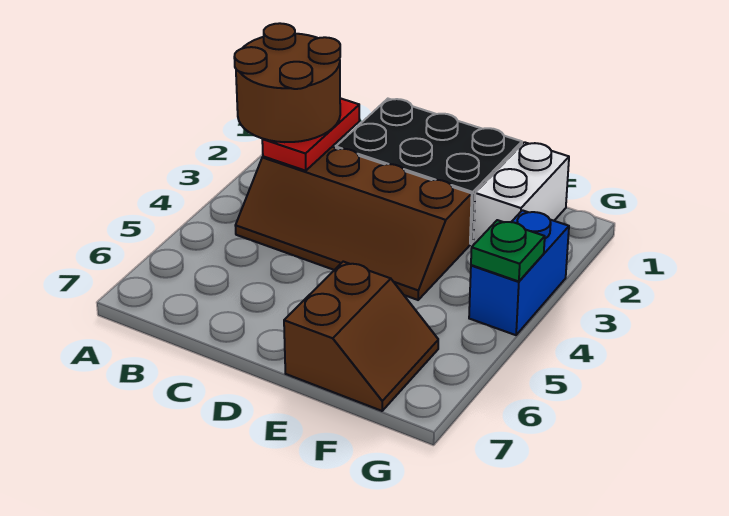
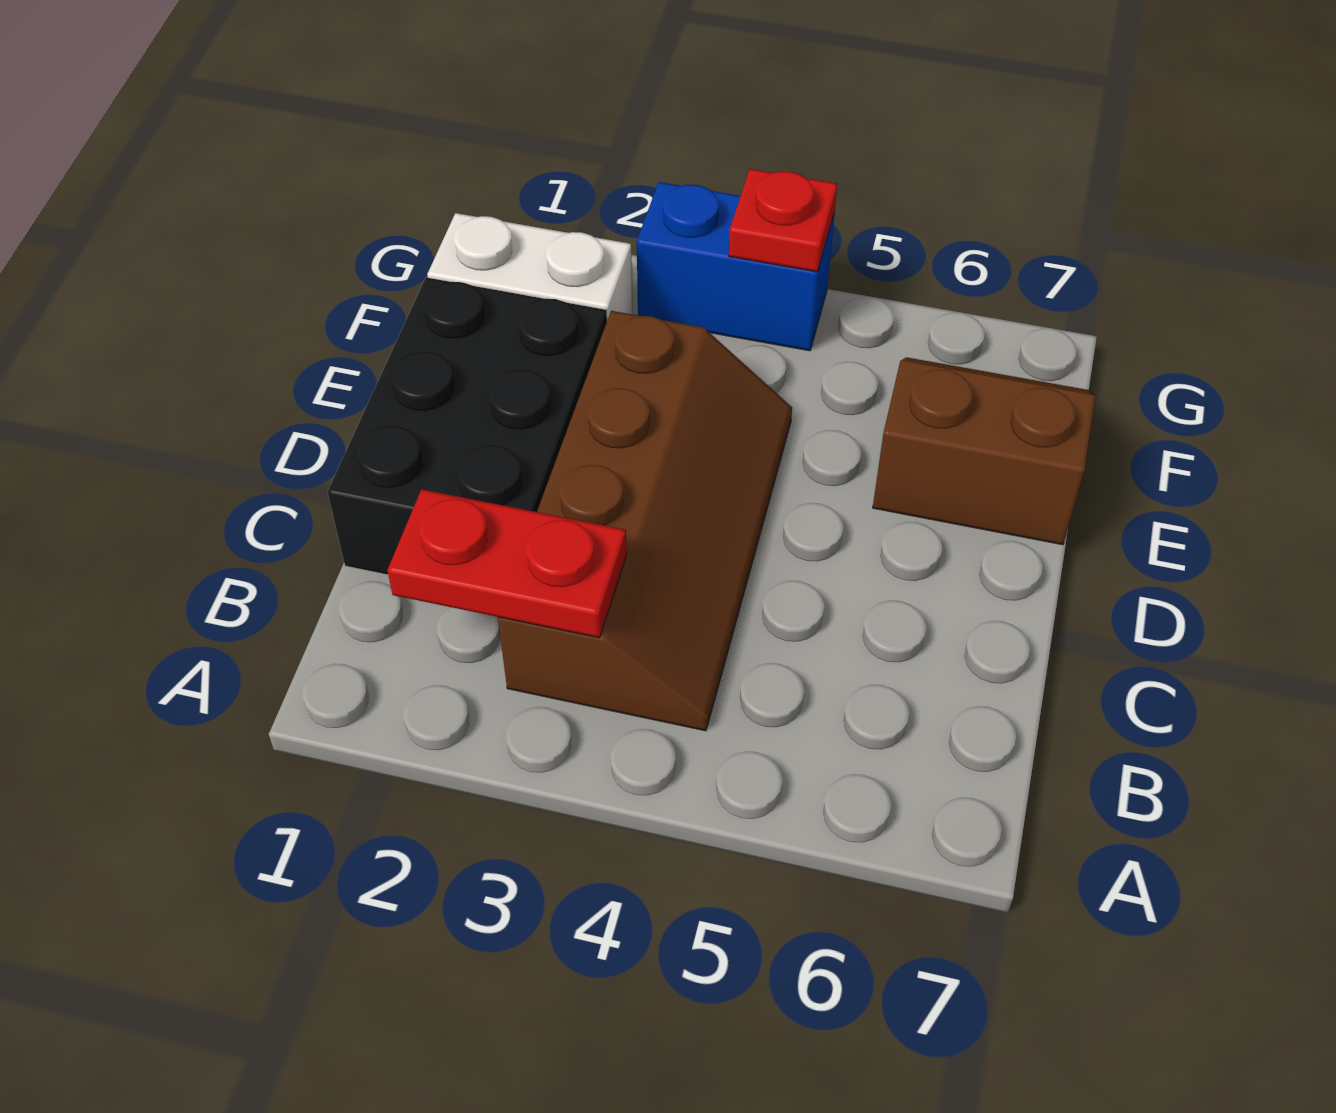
brown round brick A2:B3 level 3 -> none
green plate G4 level 2 -> red plate G4 level 2

